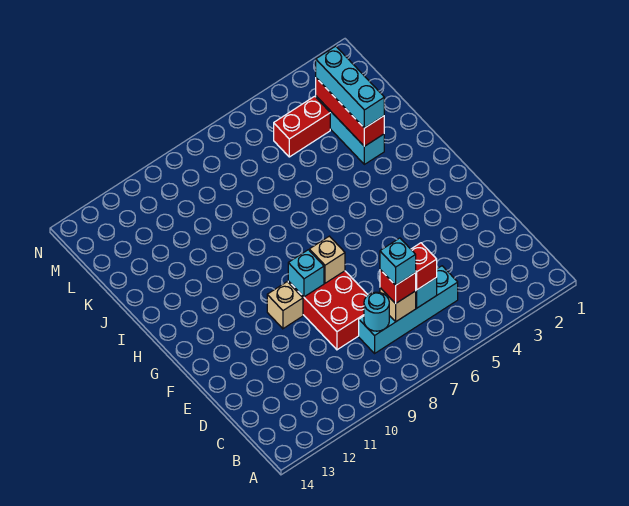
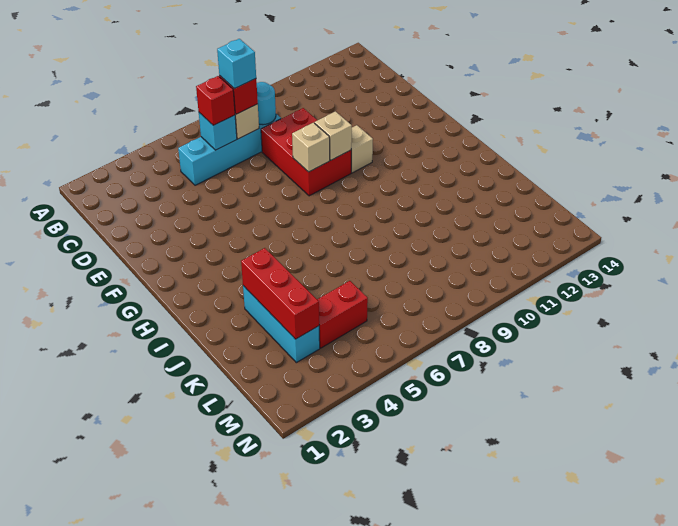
cyan brick F9 level 2 -> tan brick F9 level 2
cyan brick J3:L3 level 3 -> none

